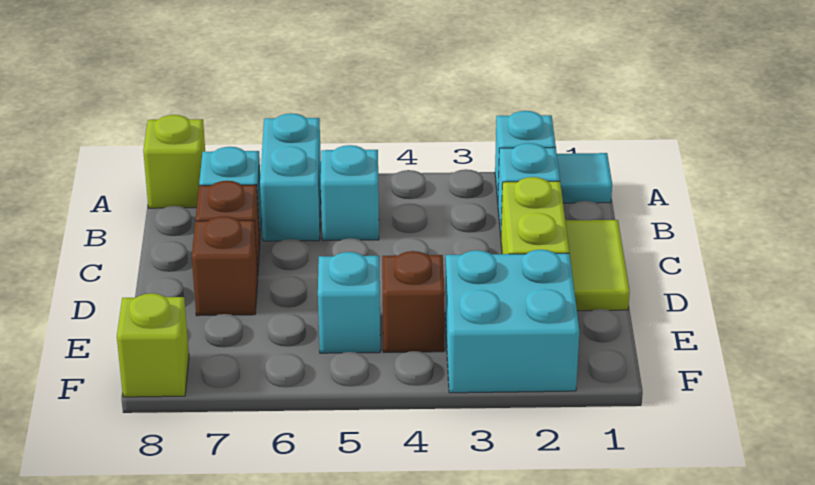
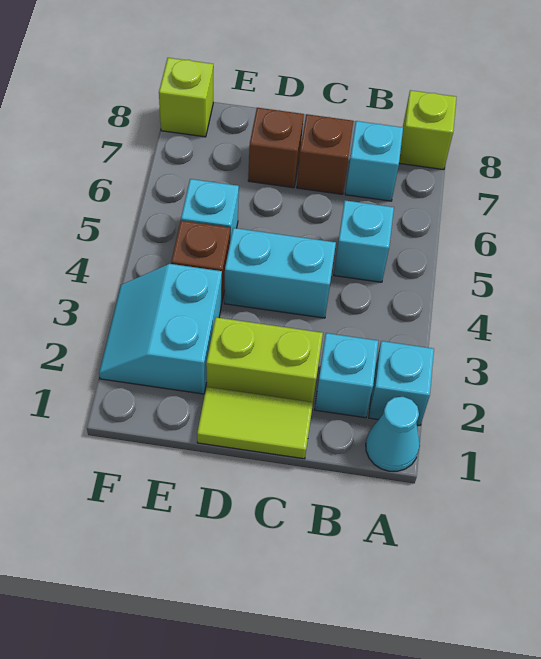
cyan tile A1 level 1 -> cyan cone A1 level 1
cyan brick A6:B6 level 1 -> cyan brick C4:D4 level 1
cyan brick E2:F3 level 1 -> cyan slope E2:F3 level 1 top E

